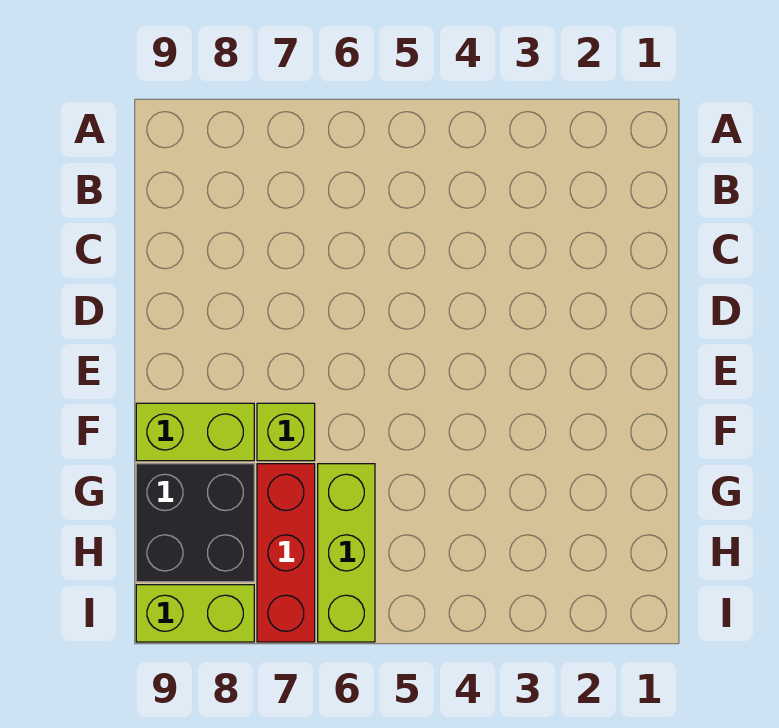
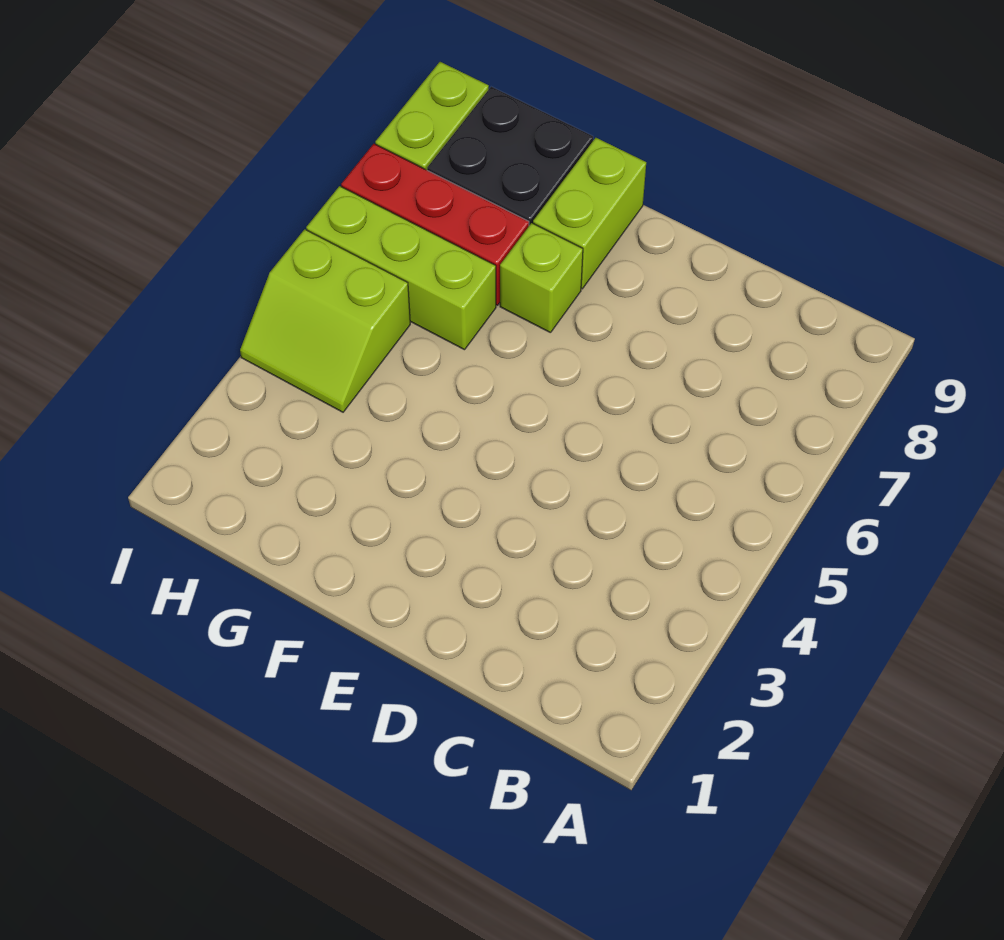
none -> lime slope H4:I5 level 1 top 5

